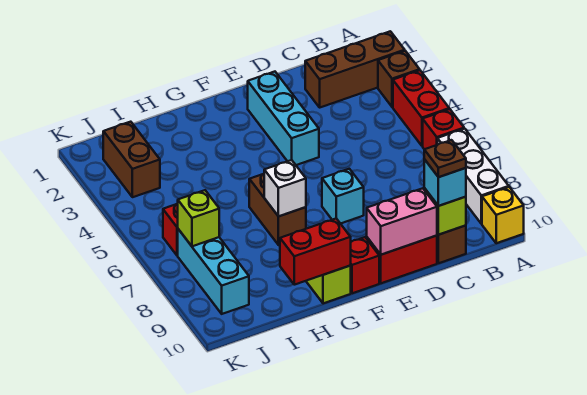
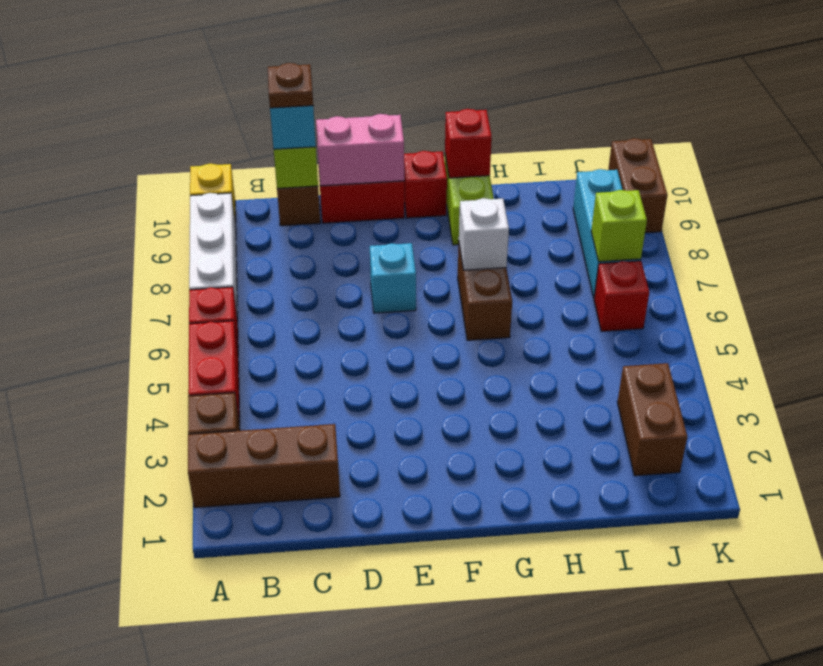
cyan brick E2:E4 level 1 -> none
red brick G10:H10 level 2 -> red brick G10 level 2
none -> brown brick K9:K10 level 1

